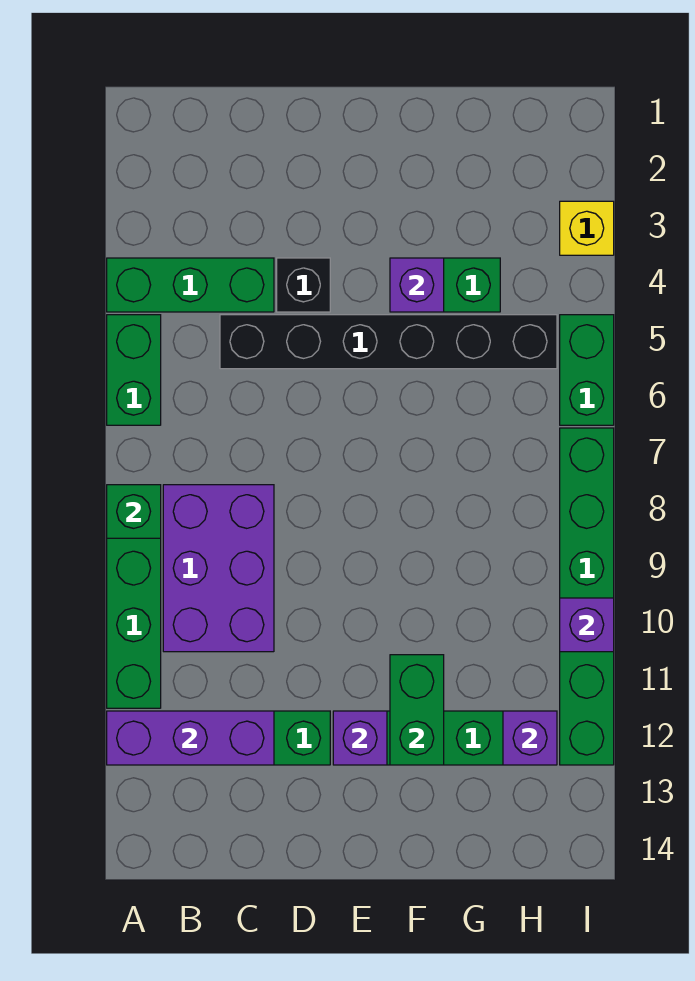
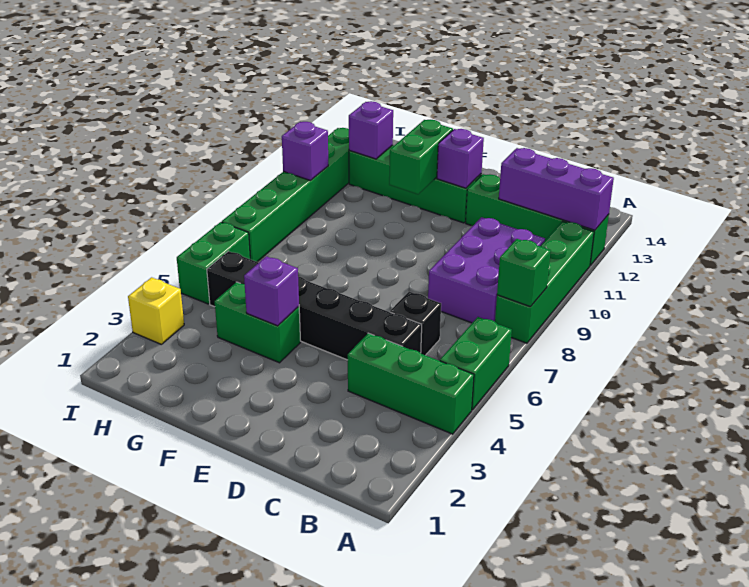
black brick D4 level 1 -> black brick C6 level 1

